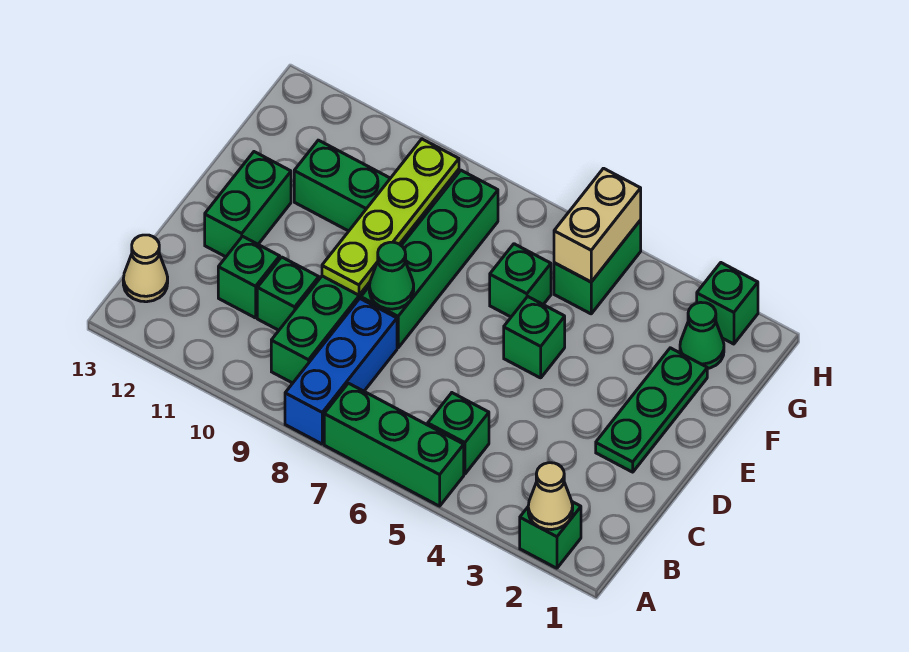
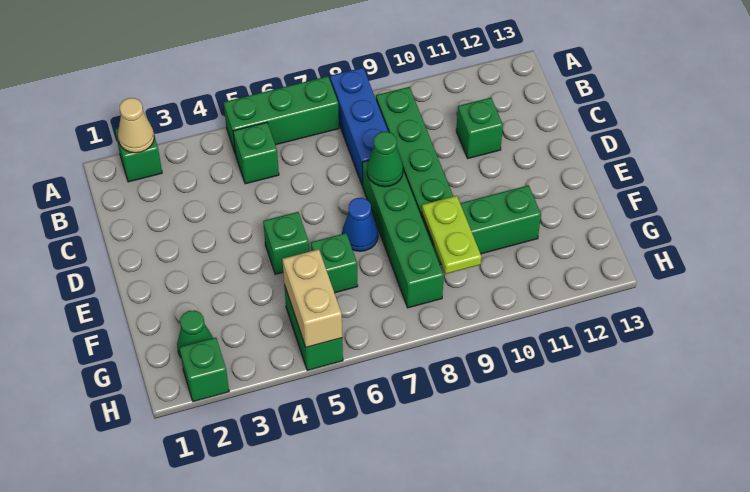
tan cone B13 level 1 -> none
green brick C10 level 1 -> none
green plate D2:F2 level 1 -> none
lime plate D9:G9 level 2 -> lime plate F9:G9 level 2
green brick D12:E12 level 1 -> none
none -> blue cone E7 level 1

